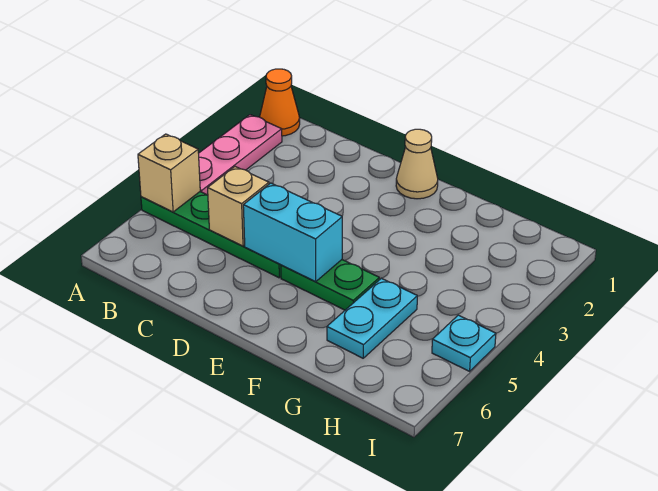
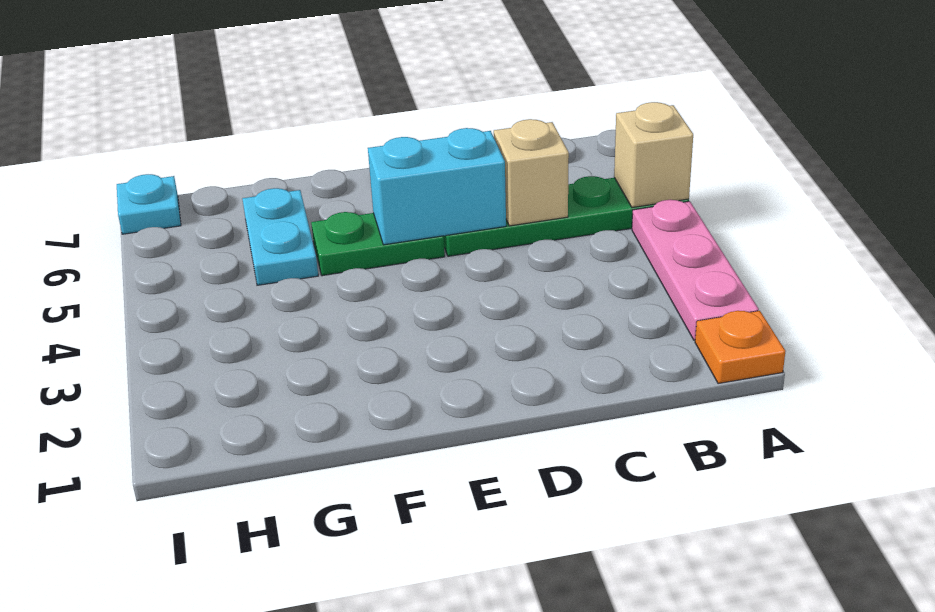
orange cone A1 level 1 -> orange plate A1 level 1
tan cone E1 level 1 -> none
cyan plate I5 level 1 -> cyan plate I7 level 1

